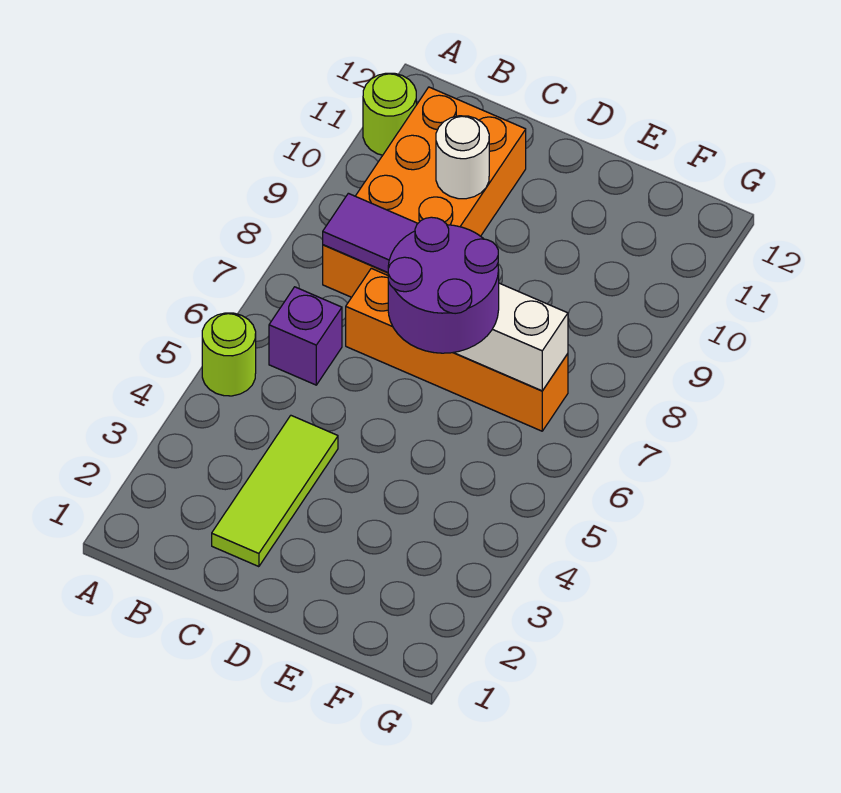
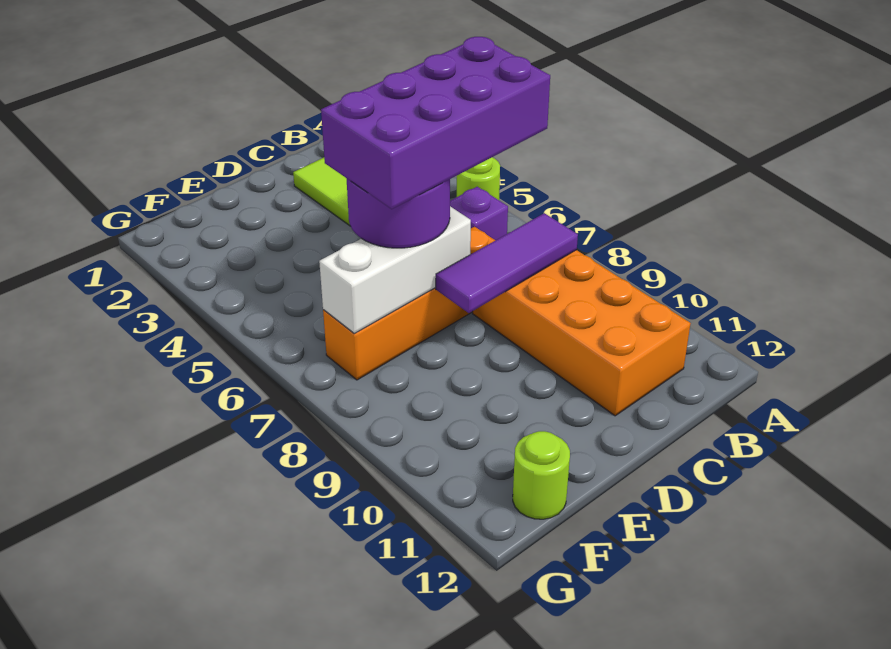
lime round brick A11 level 1 -> lime round brick F12 level 1
none -> purple brick B6:E7 level 4
white round brick C10 level 2 -> none

